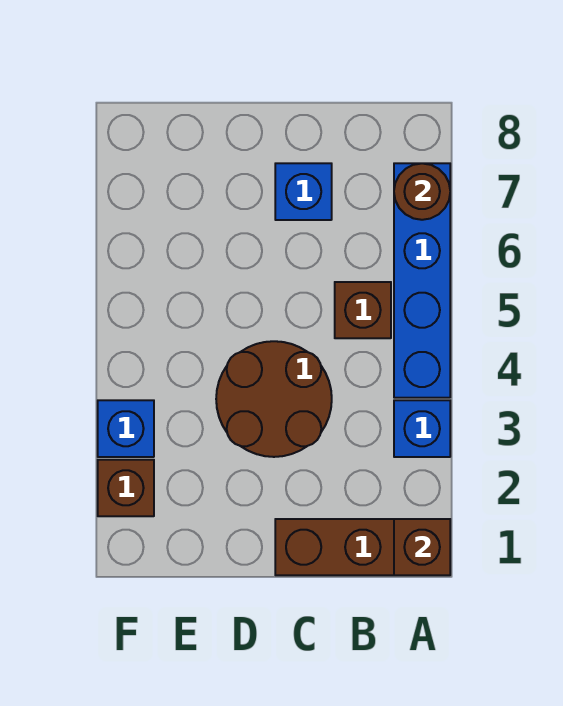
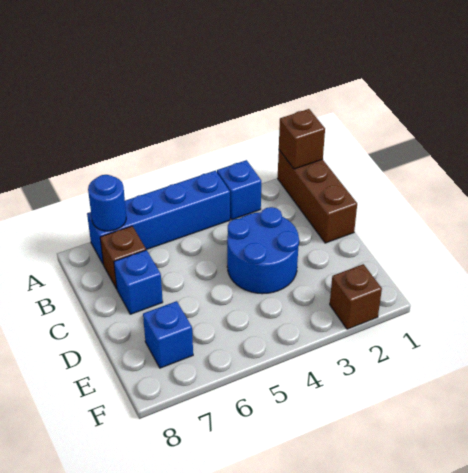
brown round brick A7 level 2 -> blue round brick A7 level 2
brown brick B5 level 1 -> brown brick B7 level 1
brown round brick C3:D4 level 1 -> blue round brick C3:D4 level 1
blue brick F3 level 1 -> blue brick E7 level 1

